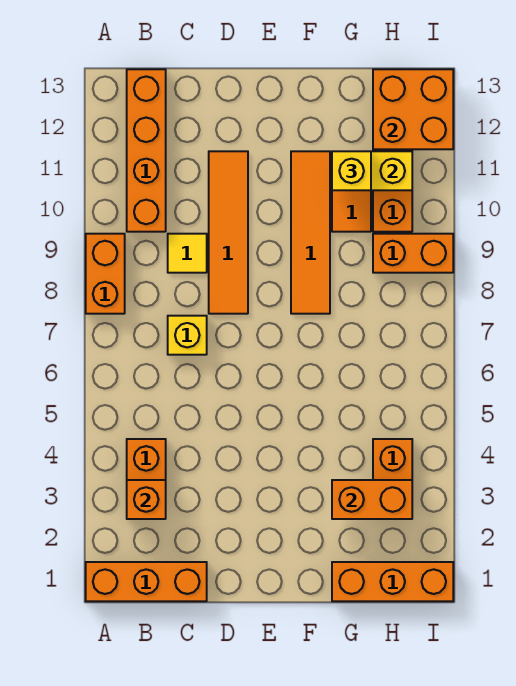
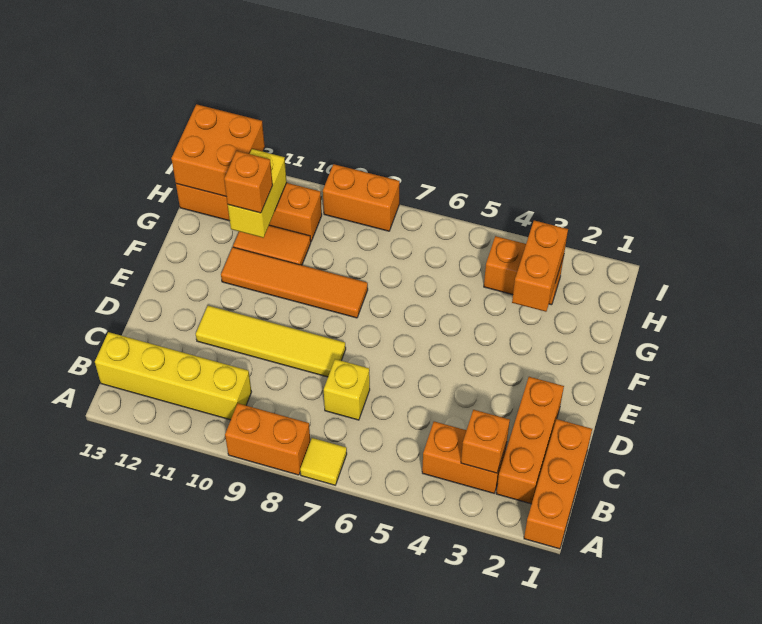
orange brick B10:B13 level 1 -> yellow brick B10:B13 level 1
yellow tile C9 level 1 -> yellow tile A7 level 1
orange tile D8:D11 level 1 -> yellow tile D8:D11 level 1
orange brick G1:I1 level 1 -> orange brick B2:D2 level 1
yellow brick G11 level 3 -> orange brick G11 level 3
orange brick H9:I9 level 1 -> orange brick I8:I9 level 1

